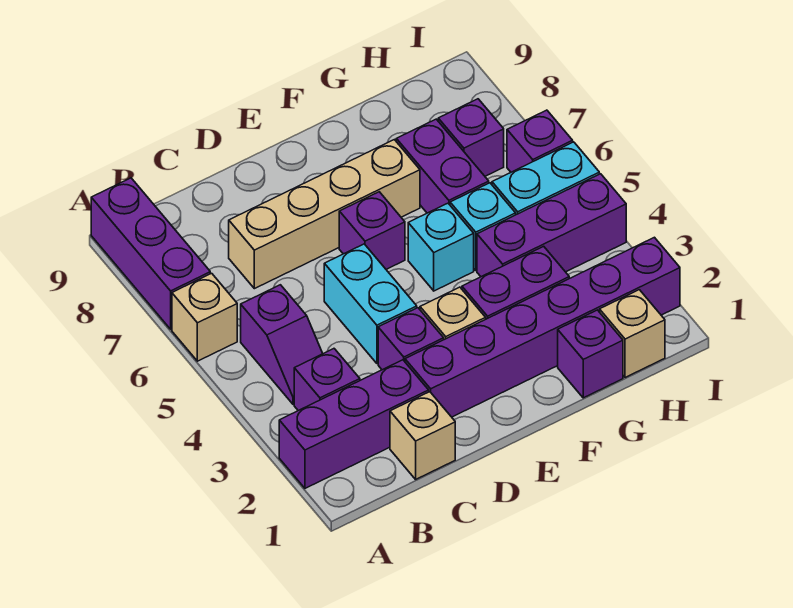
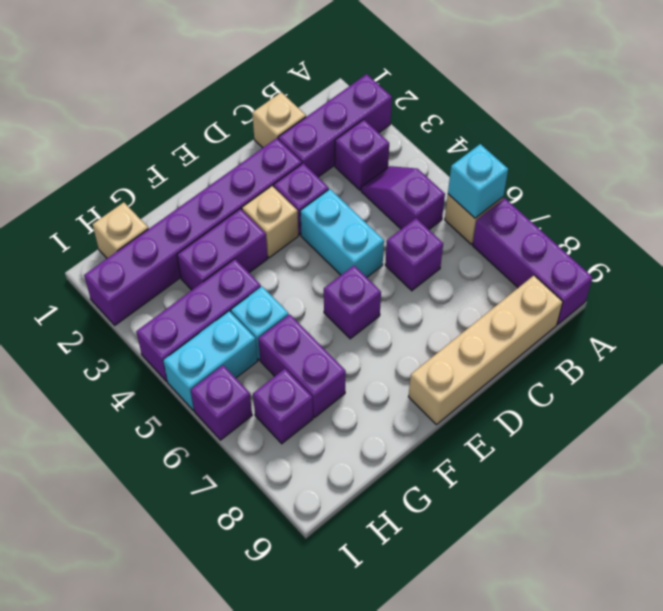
tan brick C7:F7 level 1 -> tan brick B9:E9 level 1
cyan brick F5 level 1 -> cyan brick A6 level 2
purple brick G1 level 1 -> purple brick C6 level 1

